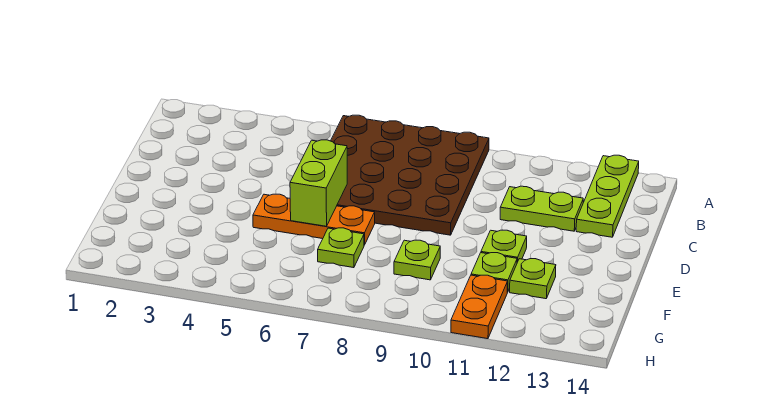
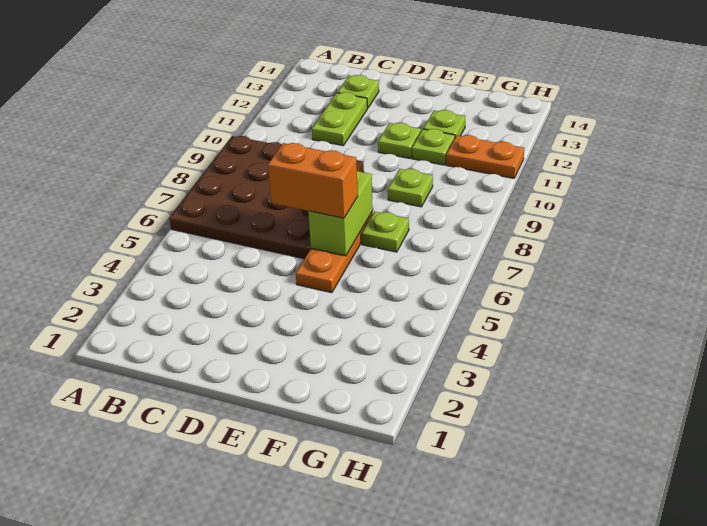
lime plate A13:C13 level 1 -> lime plate C13 level 1
lime brick D6:E6 level 2 -> lime brick E6:E7 level 2
none -> orange brick D6:E6 level 3

